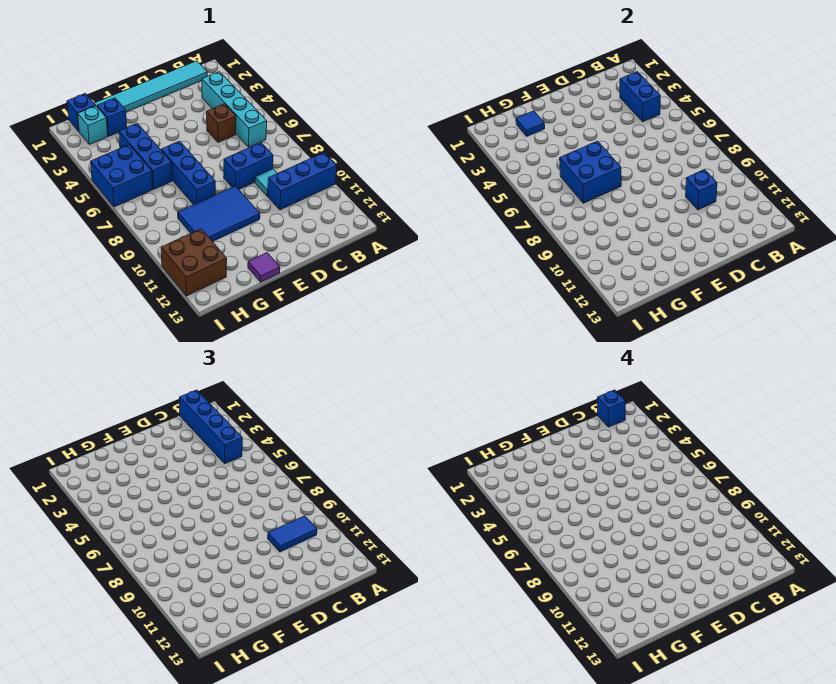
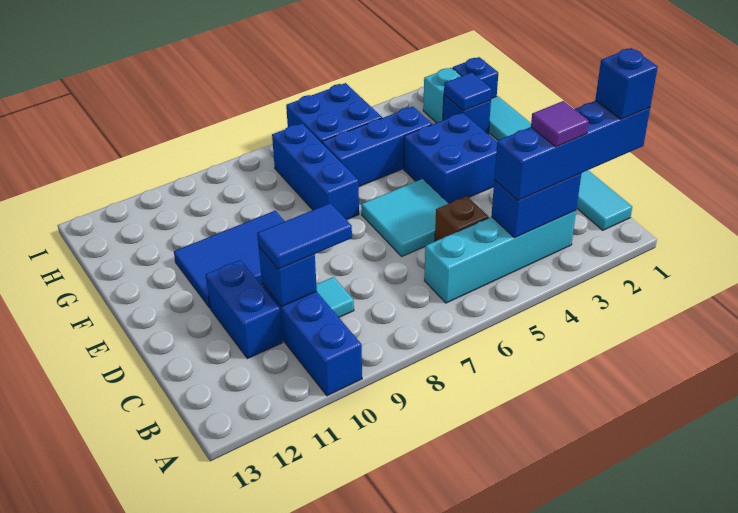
blue tile B10:C10 level 3 -> blue tile C9:C10 level 3
blue brick C8:D8 level 1 -> blue brick C11:D11 level 1
none -> cyan tile D5:E6 level 1
blue tile E9:G10 level 1 -> blue tile E9:F11 level 1
blue brick F6:F8 level 1 -> blue brick F7:H7 level 1
blue brick F6:G7 level 2 -> blue brick E3:F4 level 1
purple tile F13 level 1 -> purple tile B3 level 4
brown brick H11:I12 level 1 -> none

